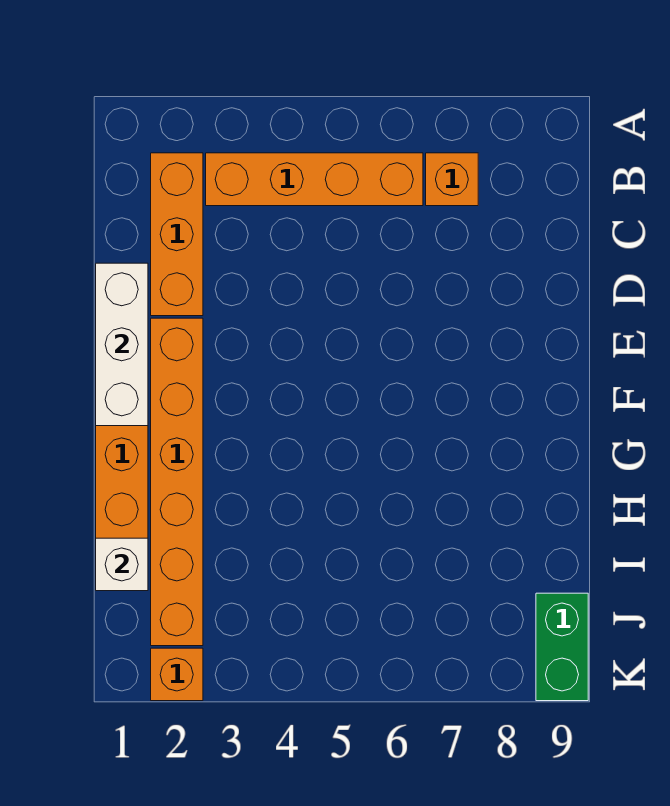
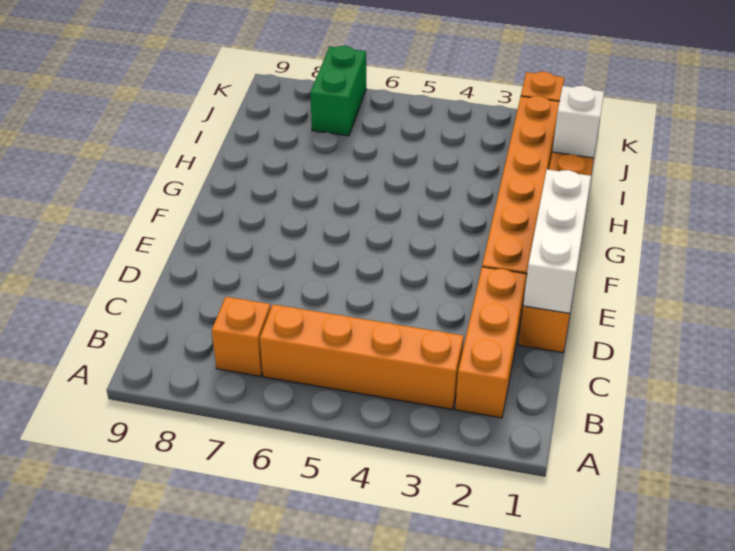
green brick J9:K9 level 1 -> green brick J7:K7 level 1

